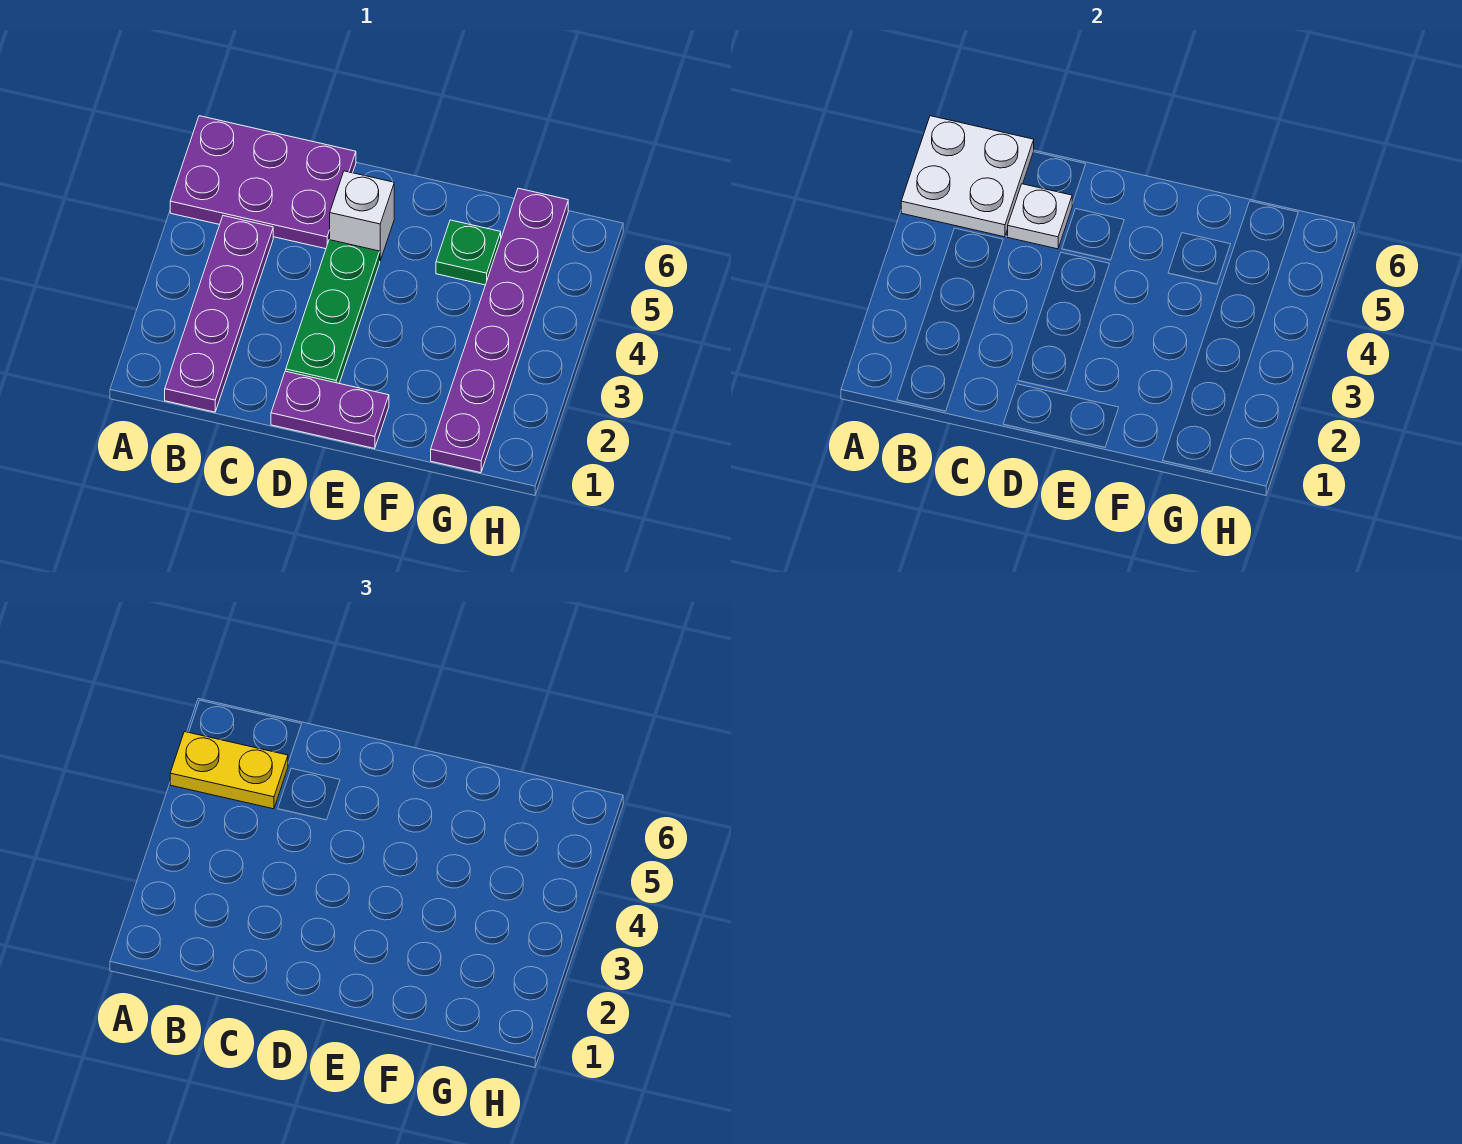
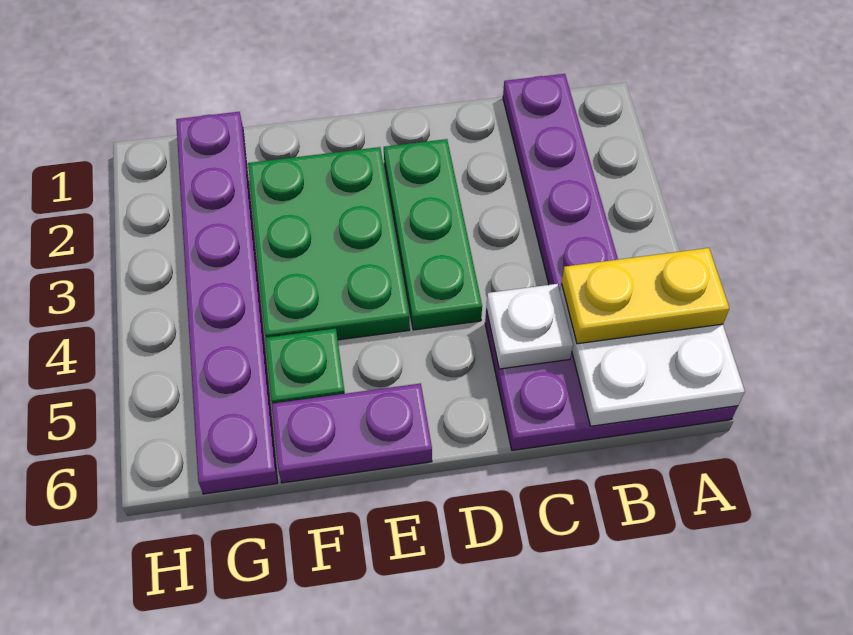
purple plate D1:E1 level 1 -> purple plate E6:F6 level 1
white brick D5 level 1 -> none
none -> green plate E2:F4 level 1

